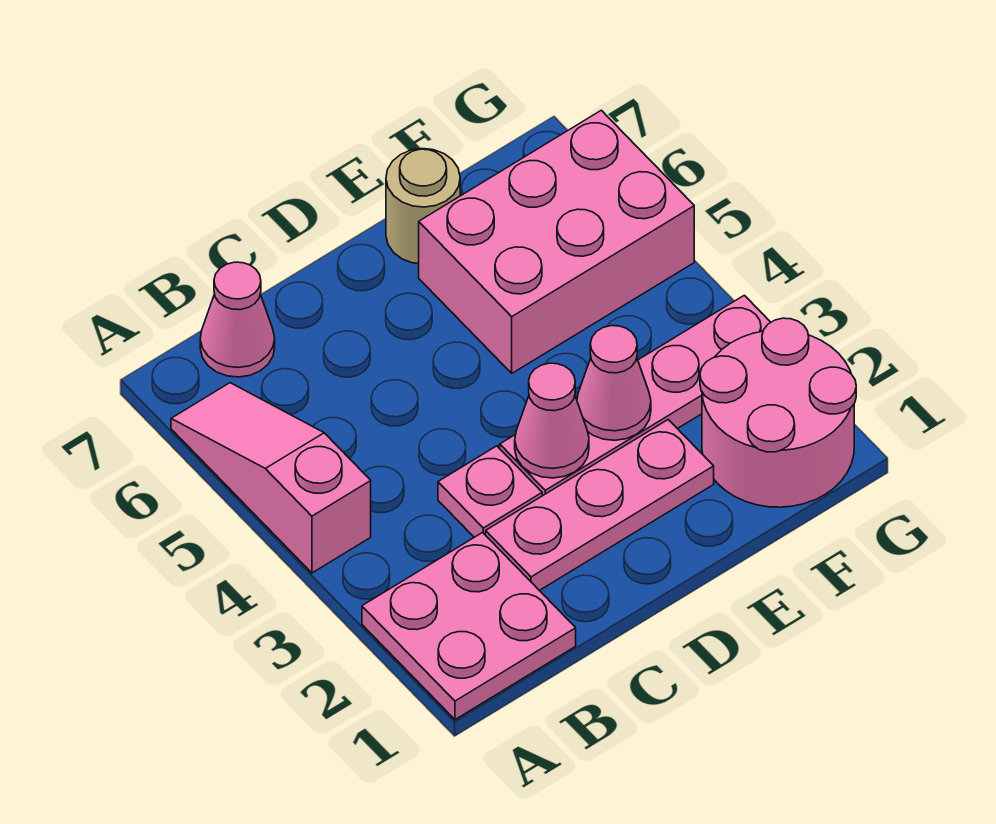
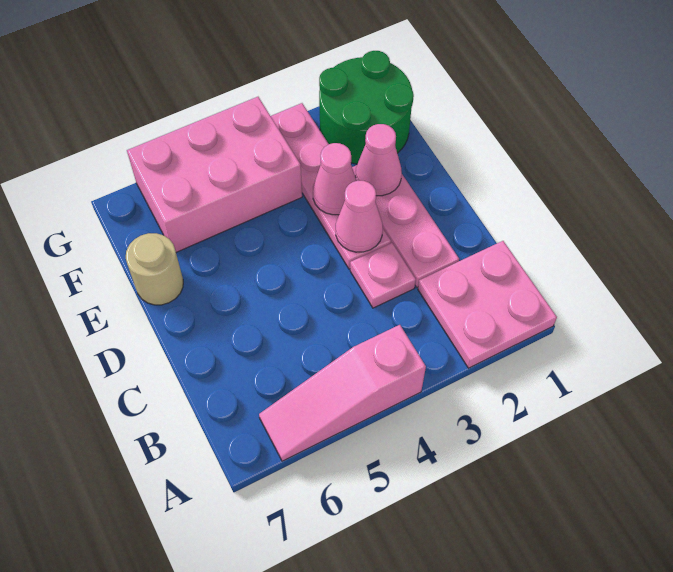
pink cone B7 level 1 -> pink cone E2 level 2
pink brick E5:G6 level 1 -> pink brick F4:G6 level 1
pink round brick F1:G2 level 1 -> green round brick F1:G2 level 1

